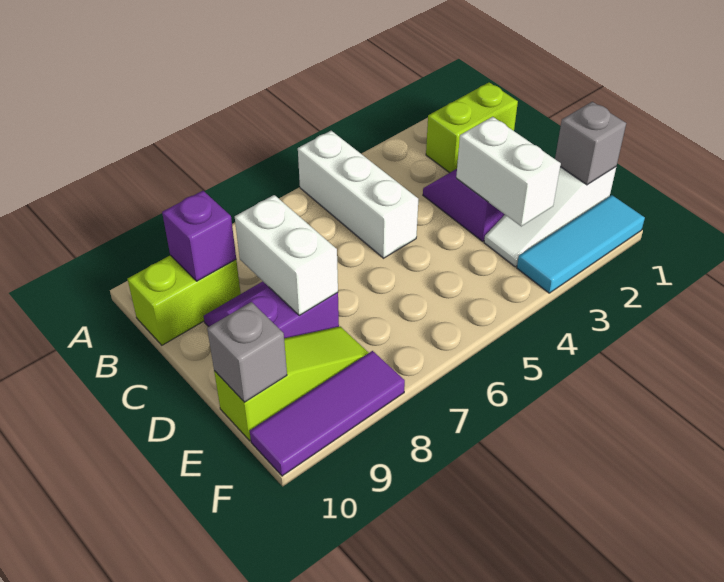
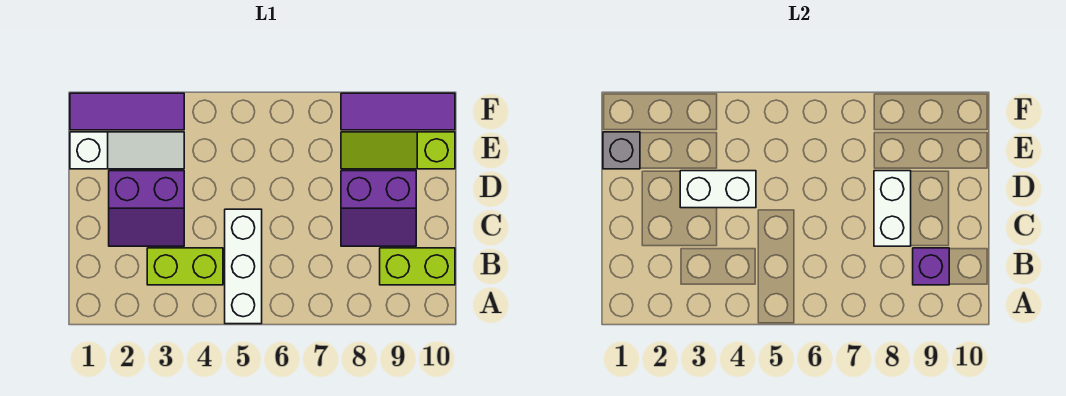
lime brick B1:B2 level 1 -> lime brick B3:B4 level 1
white brick D3:E3 level 2 -> white brick D3:D4 level 2
grey brick E10 level 2 -> none
cyan tile F1:F3 level 1 -> purple tile F1:F3 level 1

